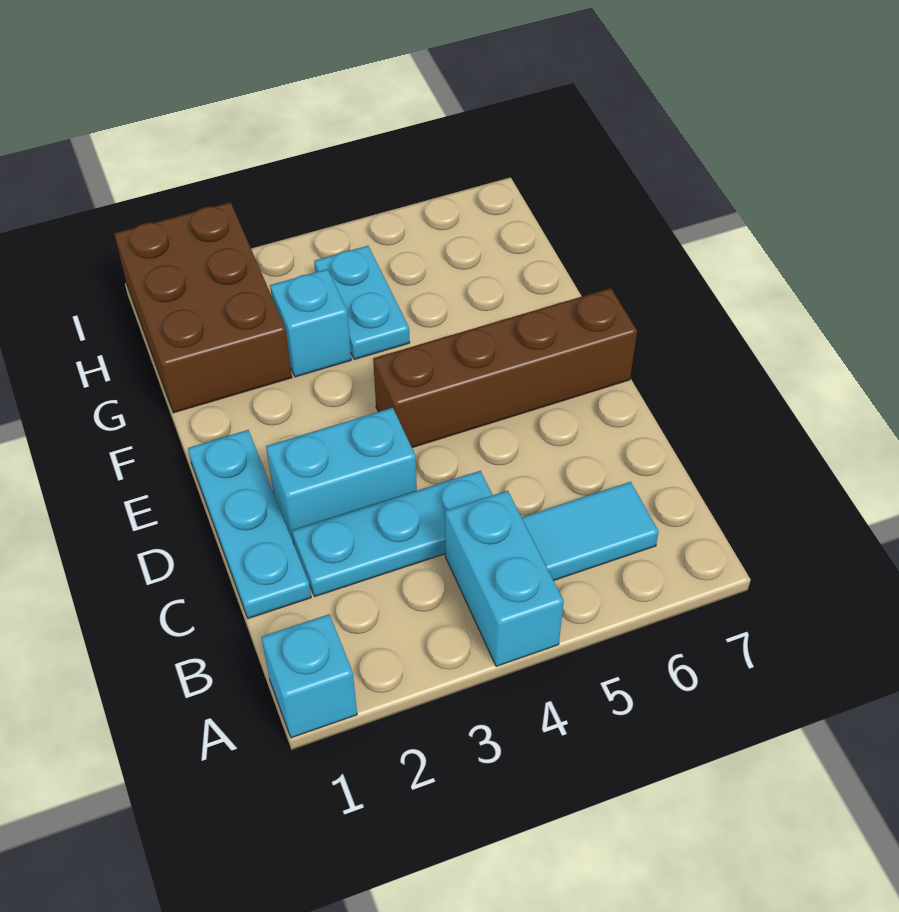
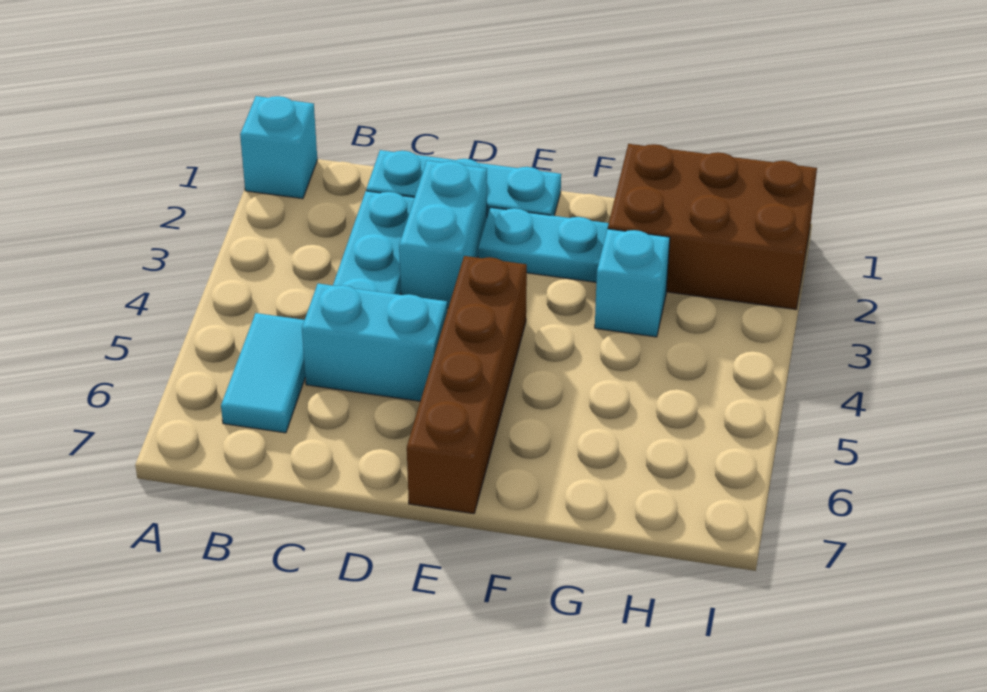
cyan brick A4:B4 level 1 -> cyan brick C5:D5 level 1
cyan plate G4:H4 level 1 -> cyan plate E2:F2 level 1

